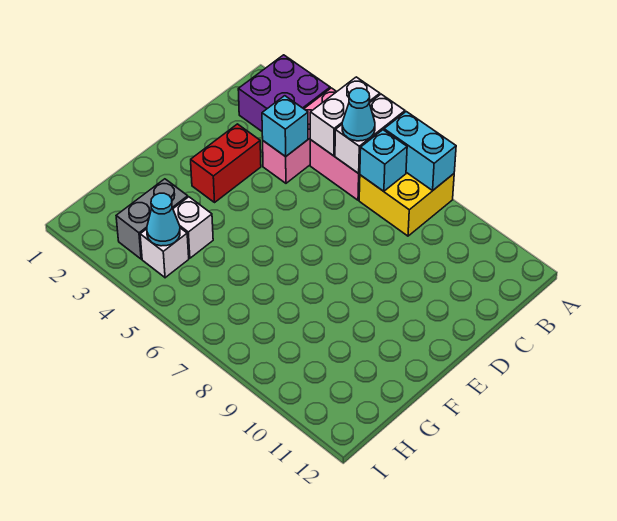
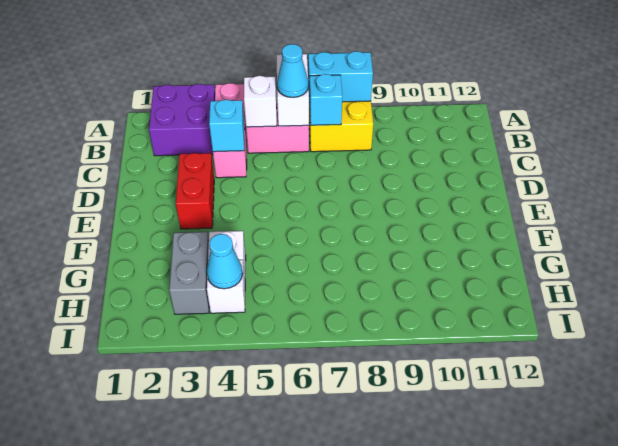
white brick A5:B5 level 2 -> white brick B5 level 2

